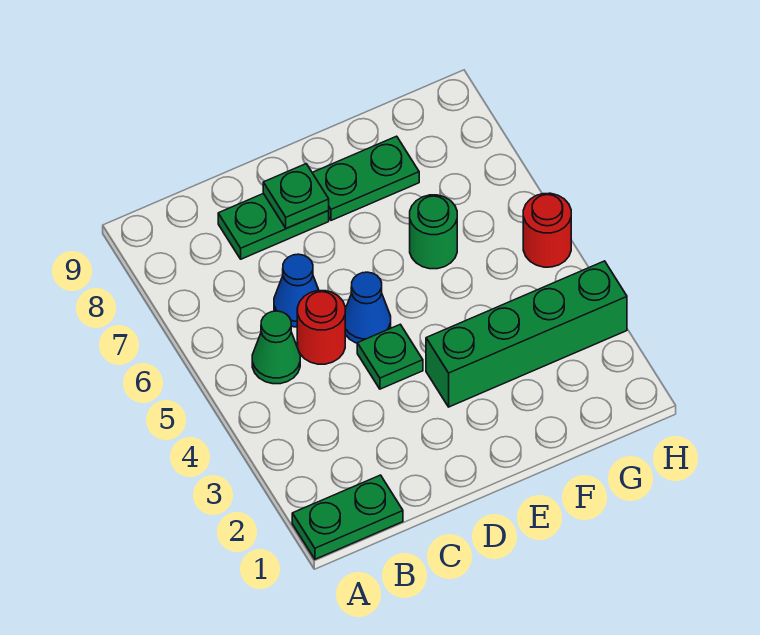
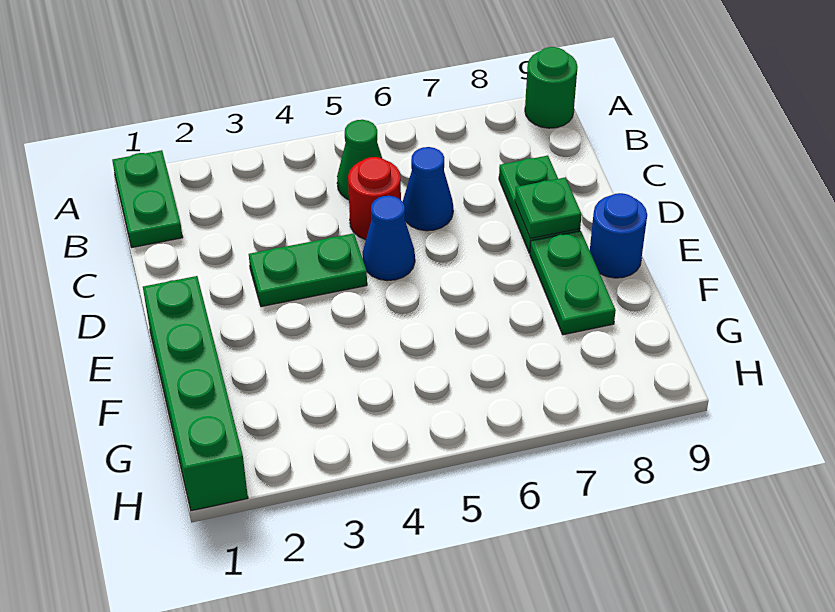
green plate D4 level 1 -> green plate D3:D4 level 1
green brick E3:H3 level 1 -> green brick E1:H1 level 1
none -> blue round brick E9 level 1
green round brick F6 level 1 -> green round brick A9 level 1
red round brick H5 level 1 -> none

